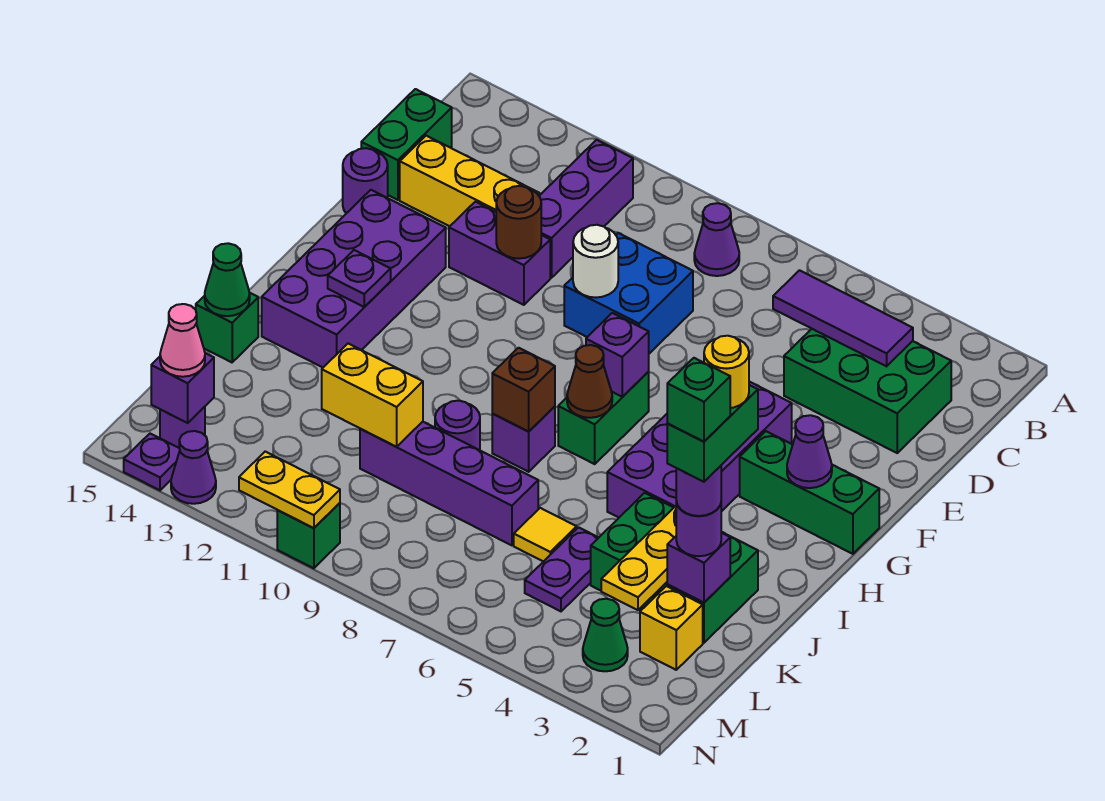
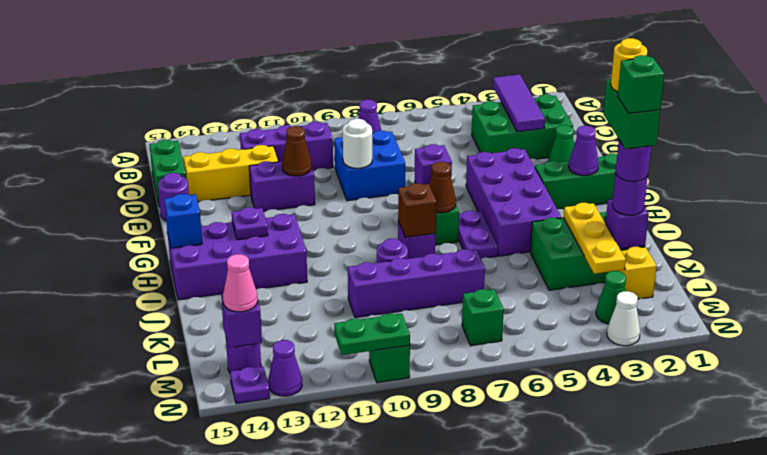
purple brick B11:D11 level 1 -> purple brick C10:C12 level 1
purple tile C3:C5 level 2 -> purple tile B3:D3 level 2
brown round brick E11 level 2 -> brown cone E11 level 2
purple brick F13:I14 level 1 -> purple brick H12:I15 level 1
none -> blue brick H15 level 2
green brick J15 level 1 -> green brick M7 level 1
green cone J15 level 2 -> green cone E2 level 1
purple plate K5:L5 level 1 -> purple plate H6:I6 level 1
yellow tile K6 level 1 -> none
yellow brick K10:K11 level 2 -> none
none -> white cone N3 level 1
yellow plate N10:N11 level 2 -> green plate N10:N11 level 2

